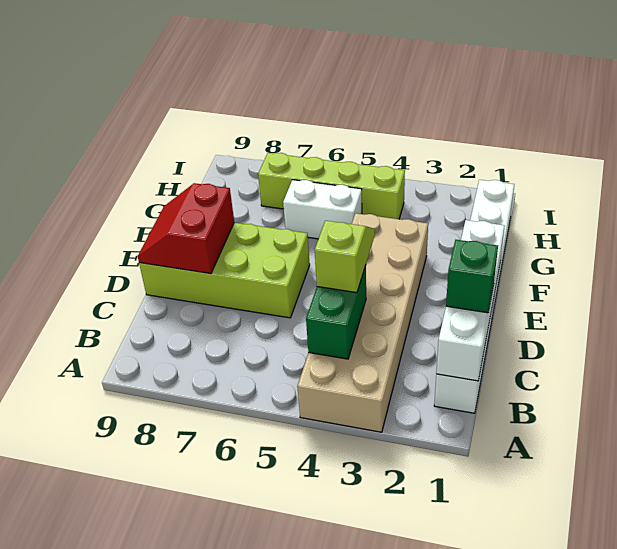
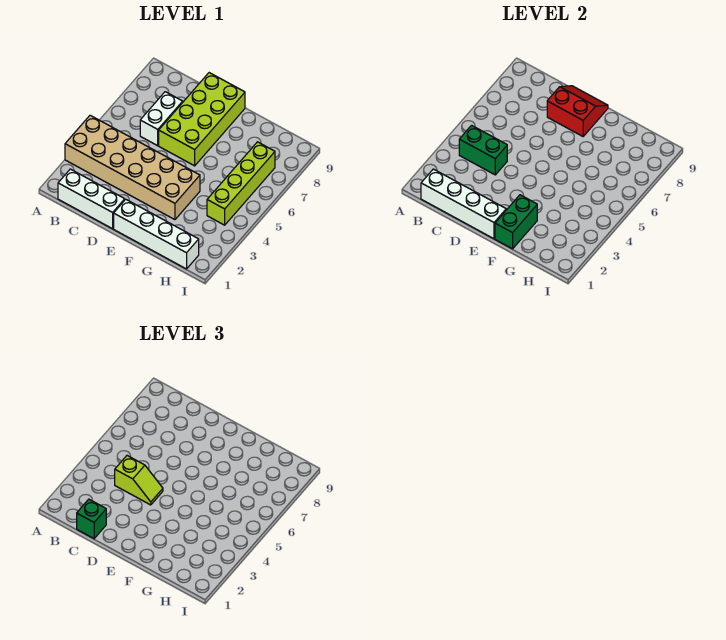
none -> green brick F1:F2 level 2
white brick G5:G6 level 1 -> white brick C6:C7 level 1

